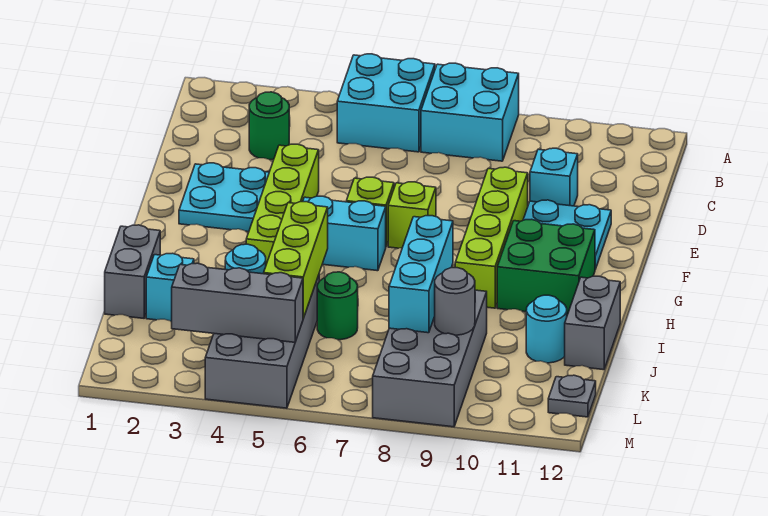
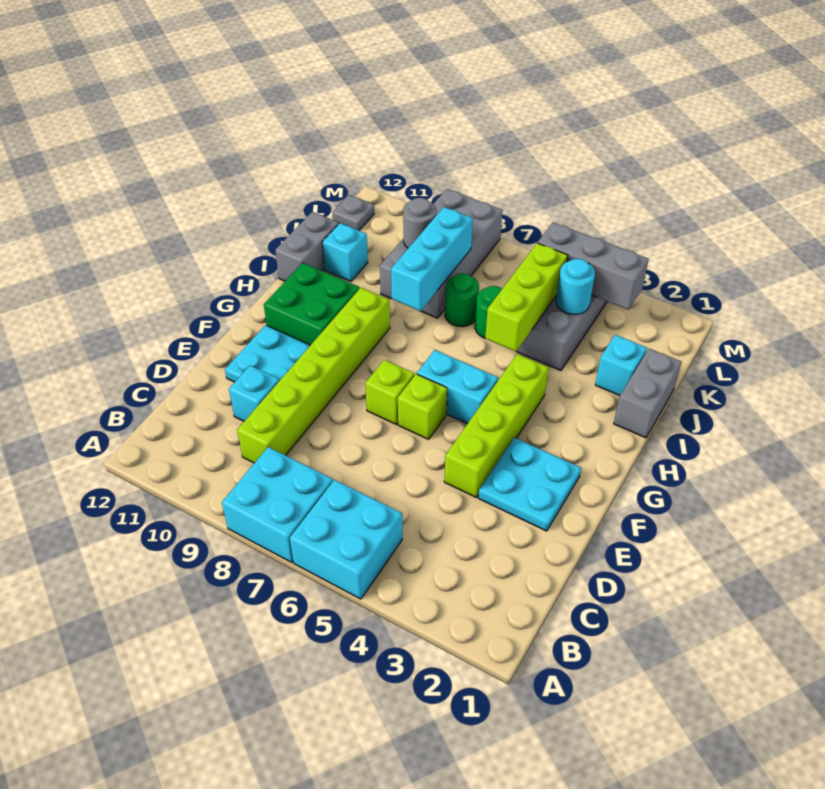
green round brick C3 level 1 -> green round brick J7 level 1
lime brick E9:H9 level 1 -> lime brick C9:H9 level 1
cyan round brick J11 level 1 -> cyan brick J11 level 1

